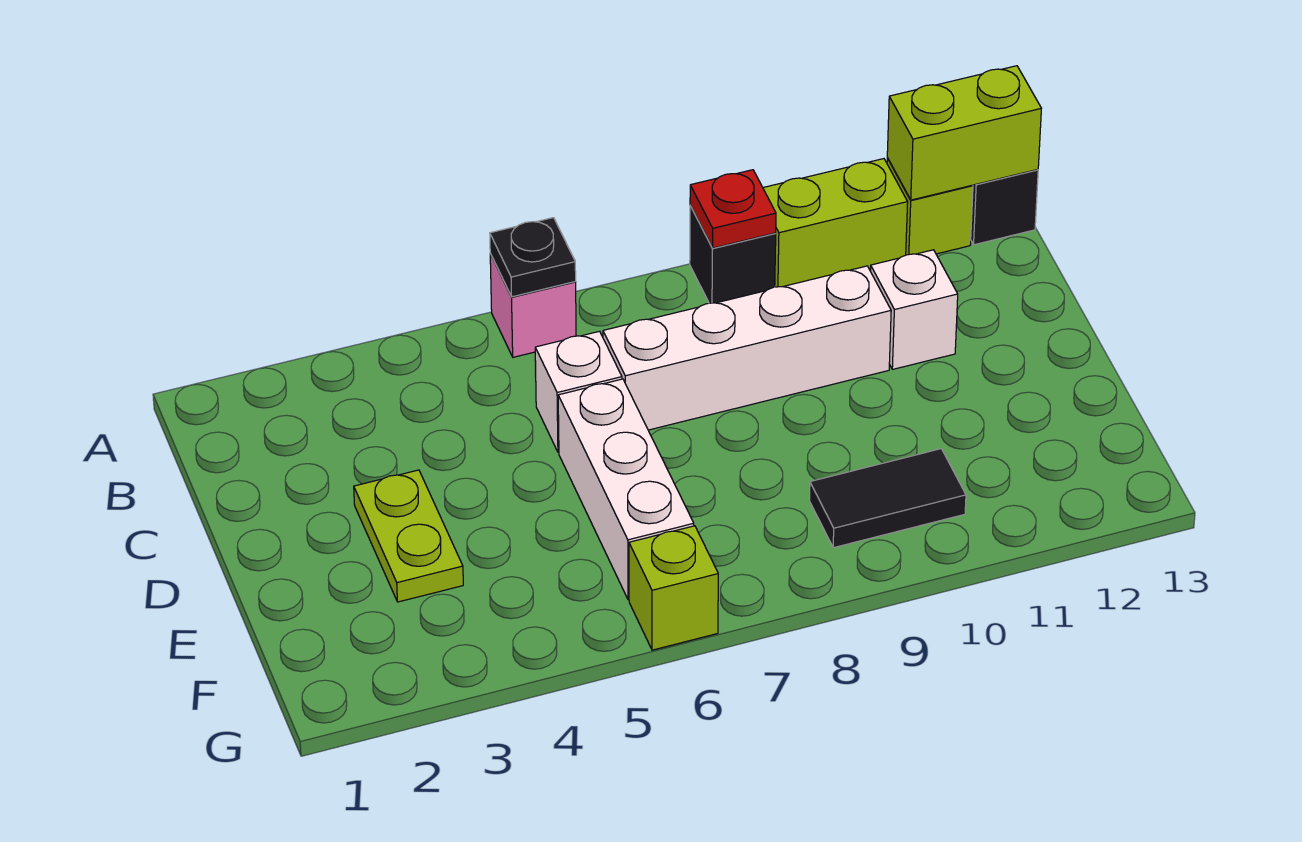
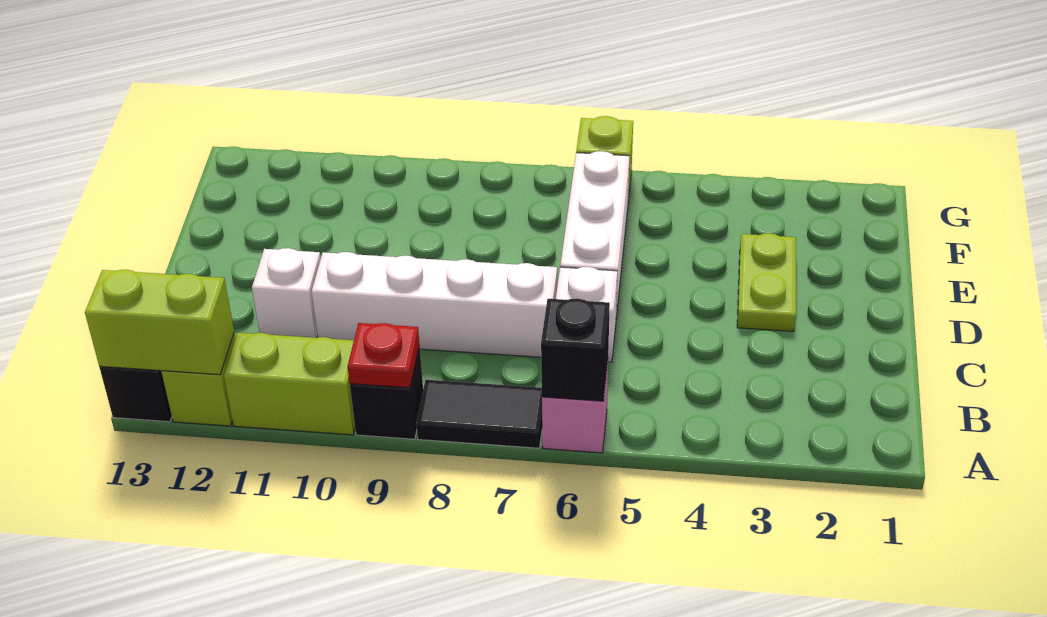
black plate A6 level 2 -> black brick A6 level 2
black tile F9:F10 level 1 -> black tile A7:A8 level 1

